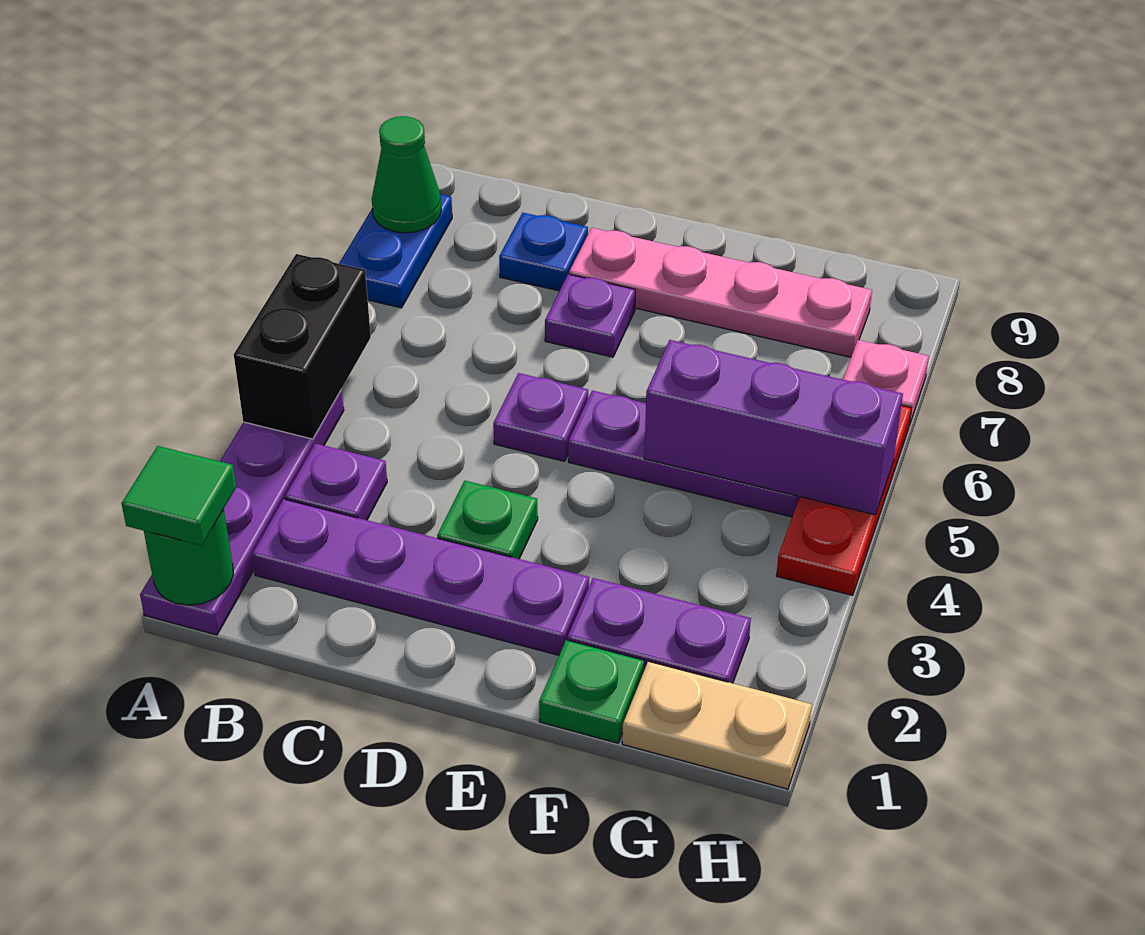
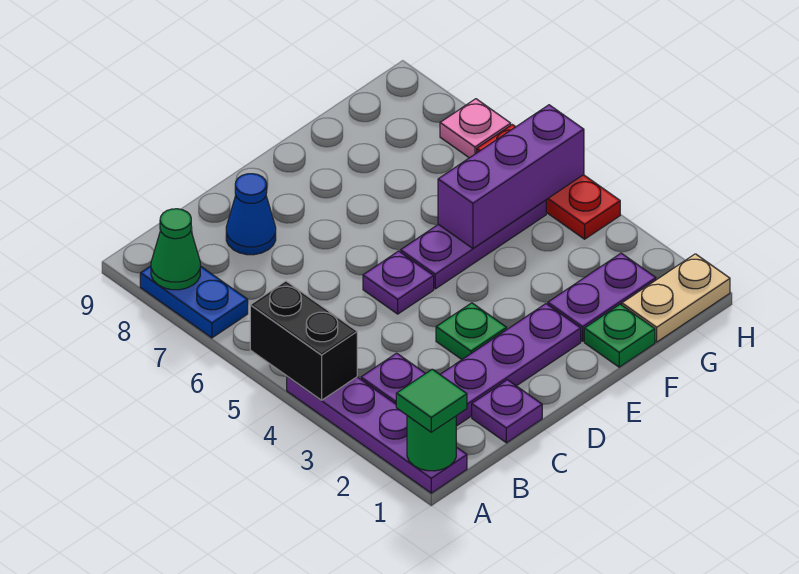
blue plate C8 level 1 -> blue cone C8 level 1
purple plate D7 level 1 -> purple plate C1 level 1
pink plate D8:G8 level 1 -> none

